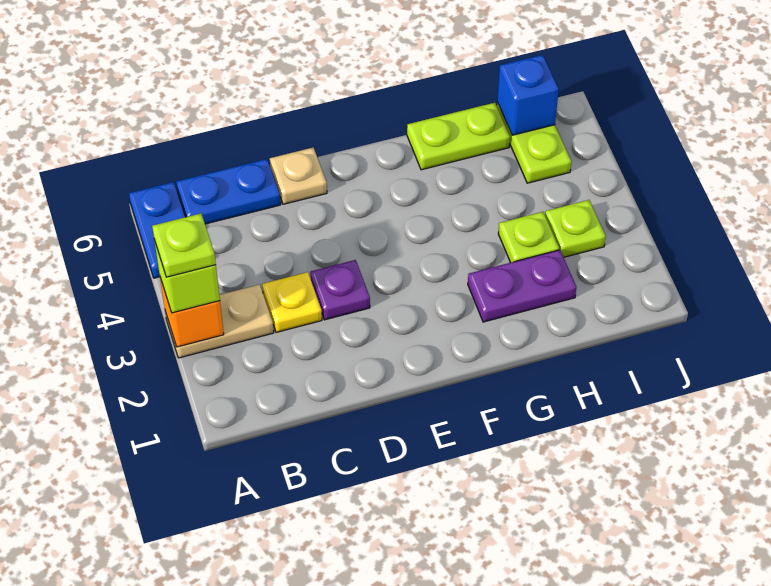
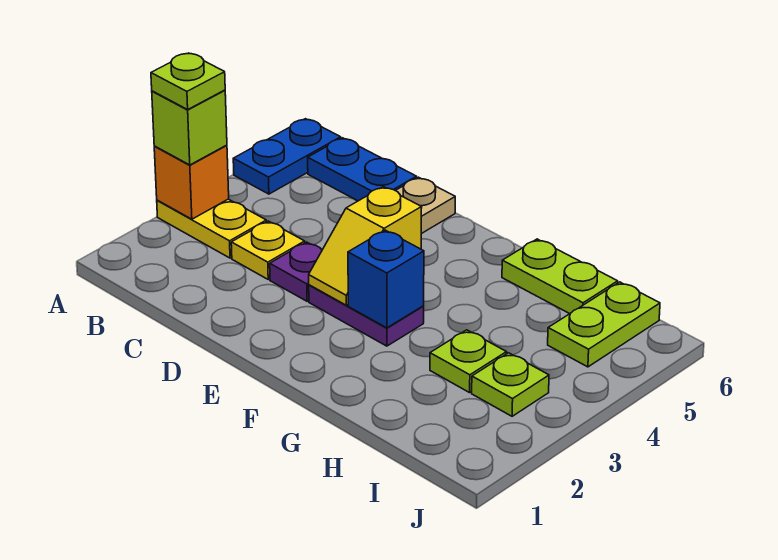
tan plate A3:B3 level 1 -> yellow plate A3:B3 level 1
none -> yellow slope E3:E4 level 2 top 4
purple plate G2:H2 level 1 -> purple plate E3:F3 level 1
blue brick I6 level 2 -> blue brick F3 level 2

